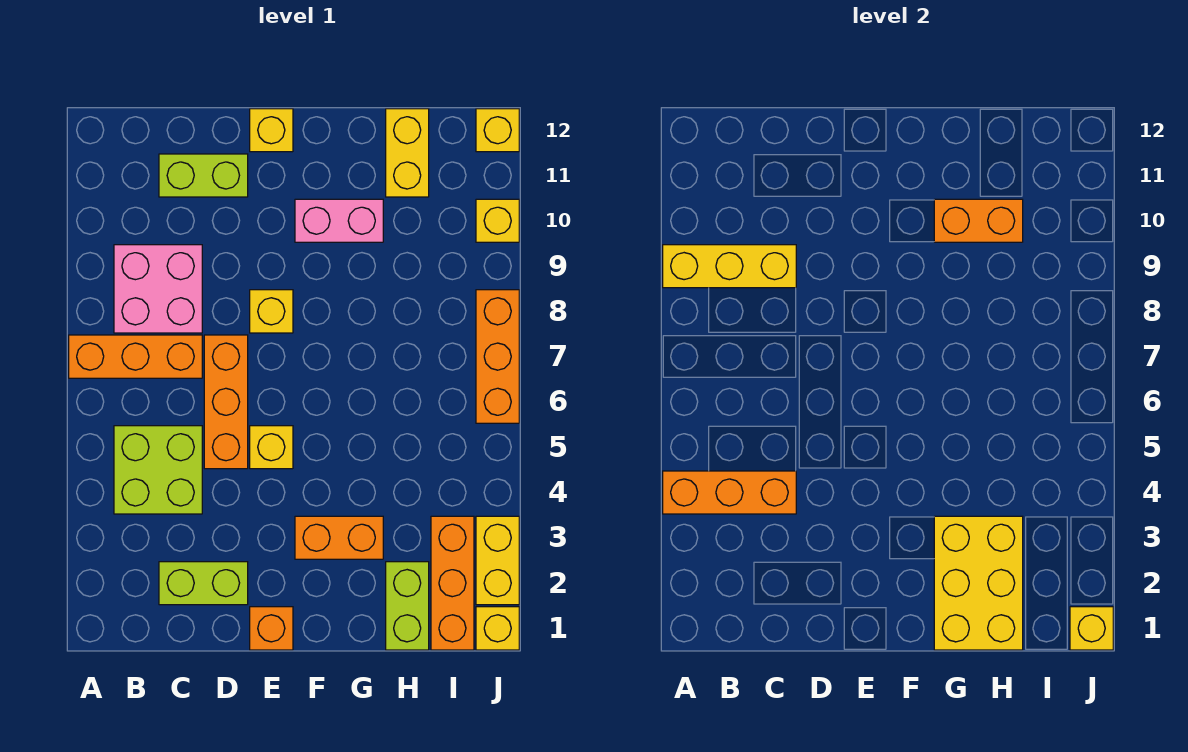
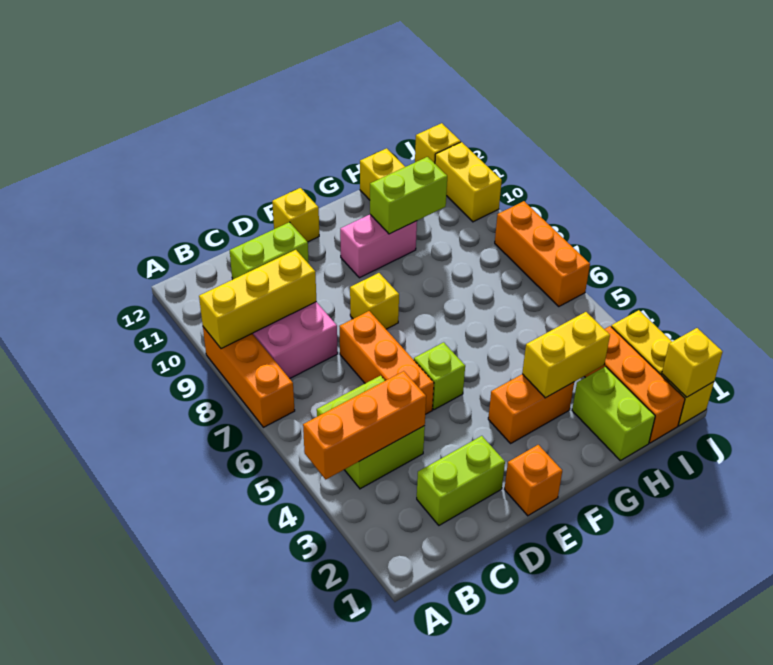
orange brick A7:C7 level 1 -> orange brick A7:A9 level 1
yellow brick E5 level 1 -> lime brick E5 level 1
yellow brick G1:H3 level 2 -> yellow brick G3:H3 level 2
orange brick G10:H10 level 2 -> lime brick G10:H10 level 2
yellow brick J10 level 1 -> yellow brick J10:J11 level 1

